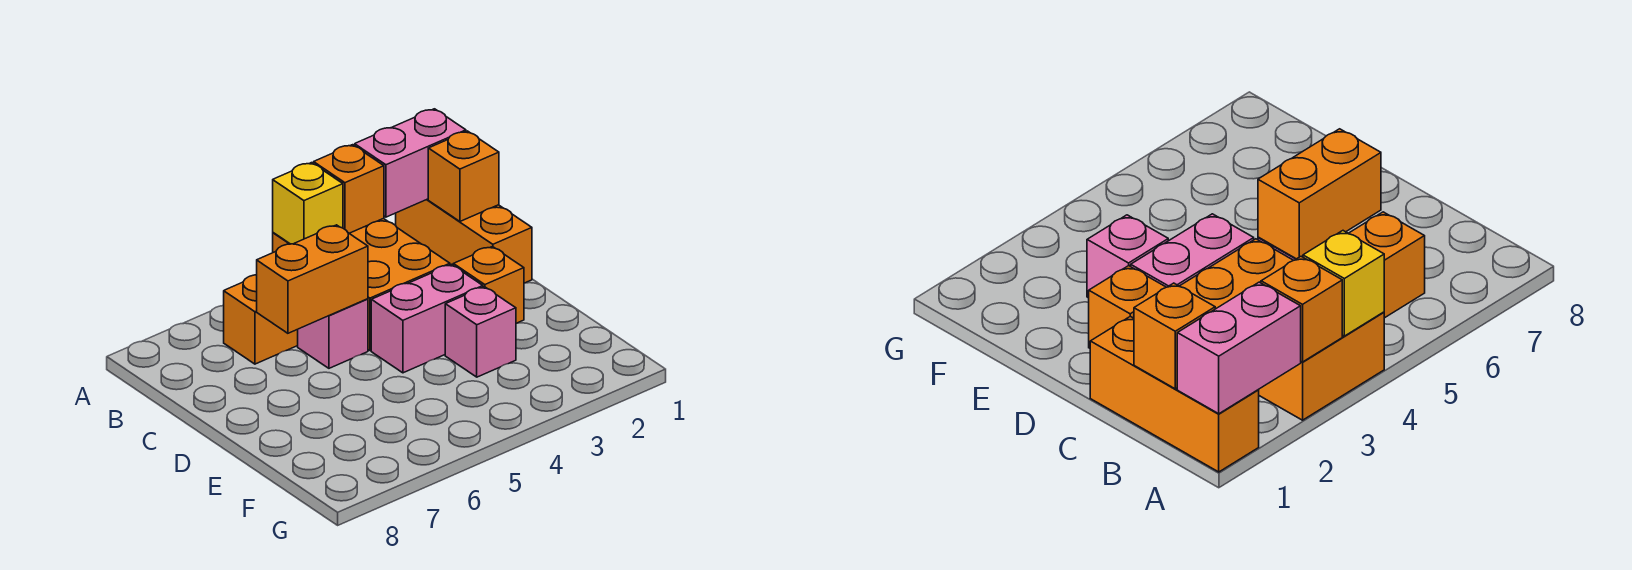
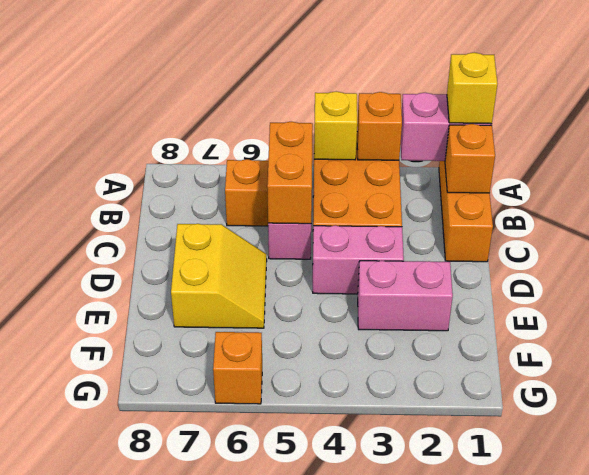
none -> yellow brick A1 level 3
orange brick C5:C6 level 2 -> orange brick B5:C5 level 2
orange brick D2 level 1 -> orange brick G6 level 1
none -> yellow slope D6:E7 level 1 top 7
pink brick E3 level 1 -> pink brick E2:E3 level 1

